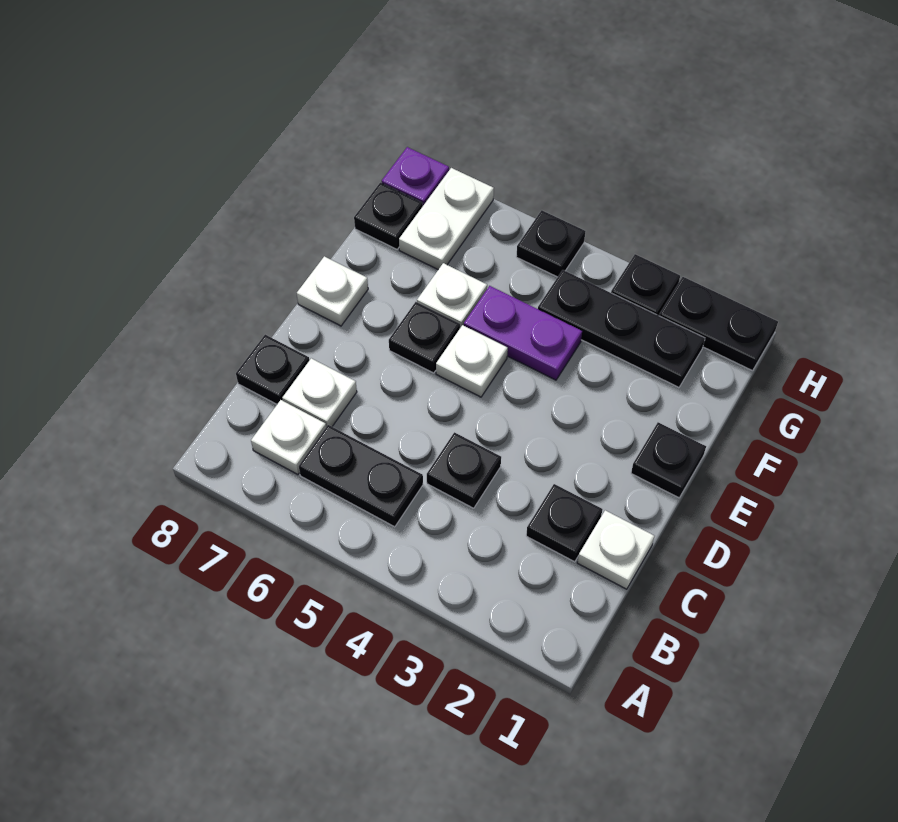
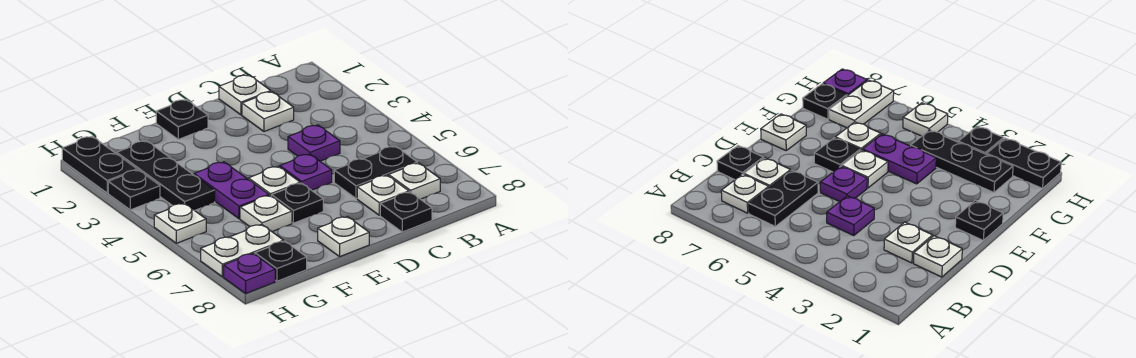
black plate B5:B6 level 1 -> black plate B6:C6 level 1
black plate C2 level 1 -> white plate C2 level 1
black plate C4 level 1 -> purple plate C4 level 1
none -> purple plate D5 level 1
black plate H5 level 1 -> white plate H5 level 1

